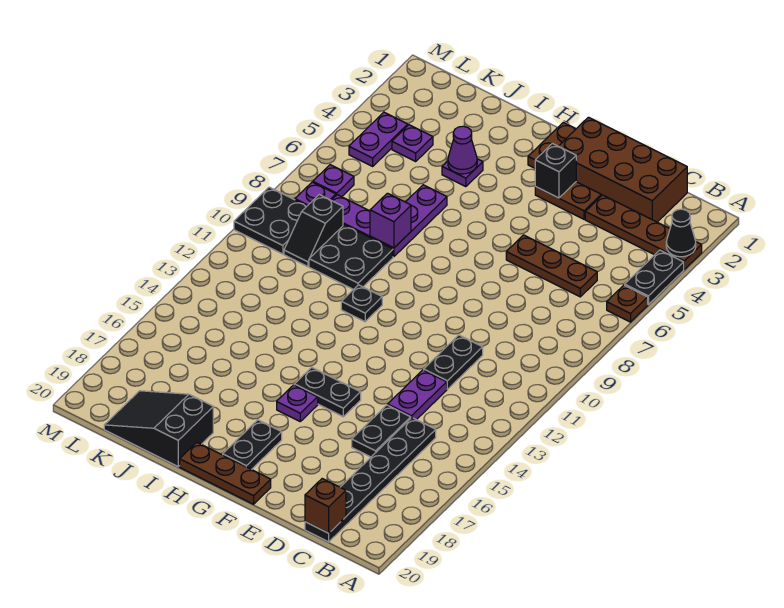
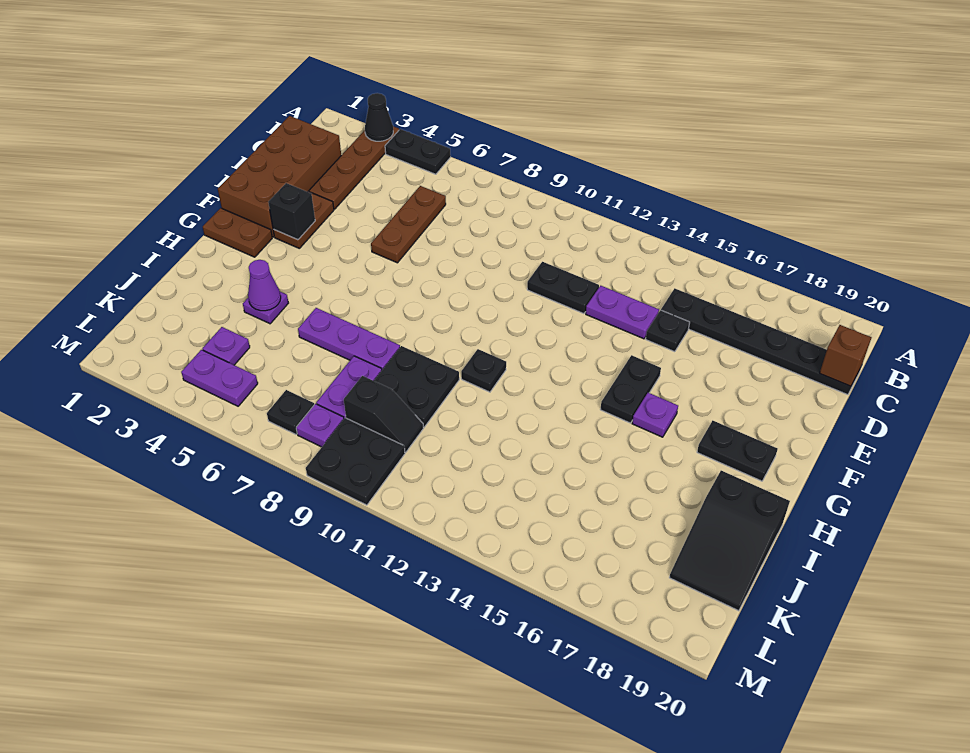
brown plate A6 level 1 -> none
black plate D15:D16 level 1 -> black plate D15 level 1
brown plate F20:H20 level 1 -> none
purple brick I8 level 2 -> none
purple plate L7 level 1 -> black plate L7 level 1

